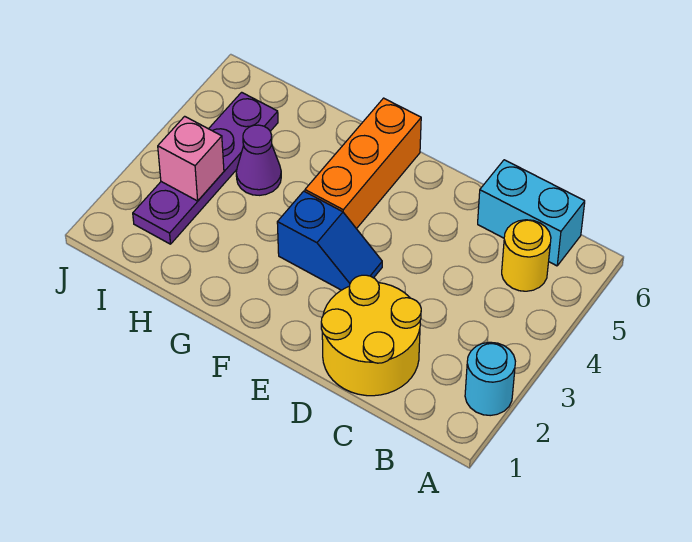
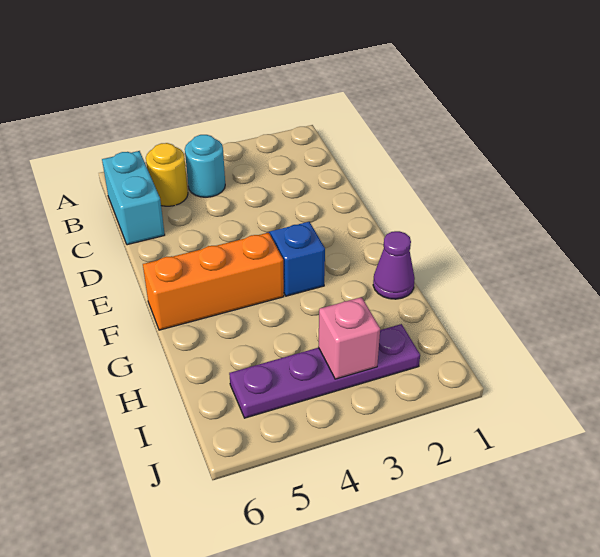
cyan round brick A2 level 1 -> cyan round brick B4 level 1
yellow round brick C1:D2 level 1 -> none
purple cone H4 level 1 -> purple cone G1 level 1

